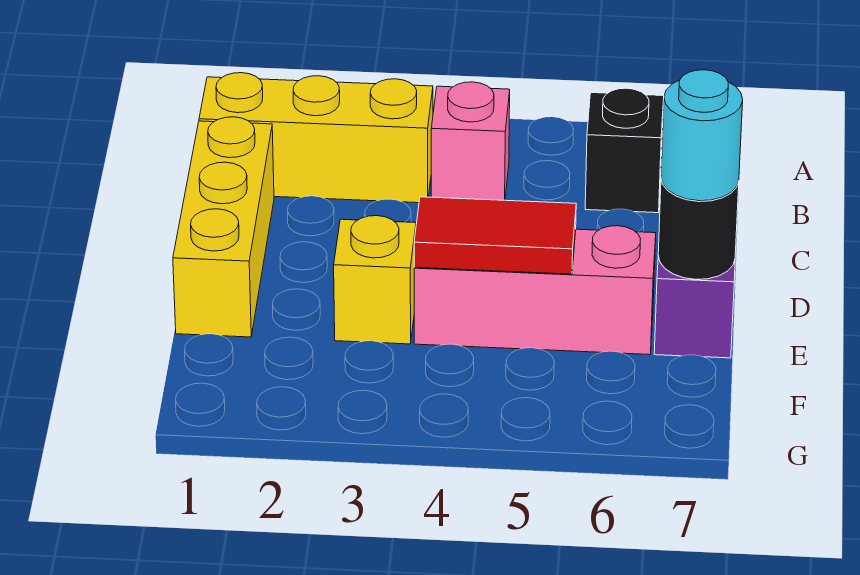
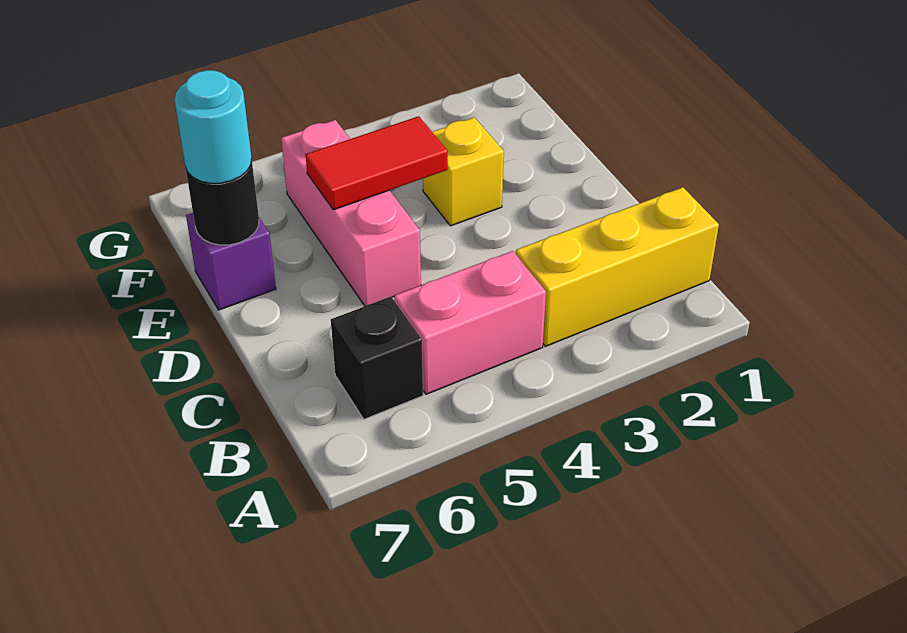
pink brick B4 level 1 -> pink brick B4:B5 level 1
yellow brick C1:E1 level 1 -> none
pink brick E4:E6 level 1 -> pink brick D5:F5 level 1

